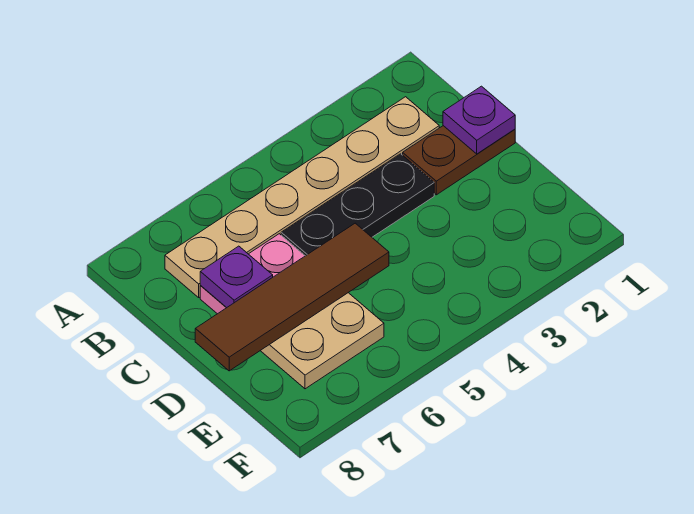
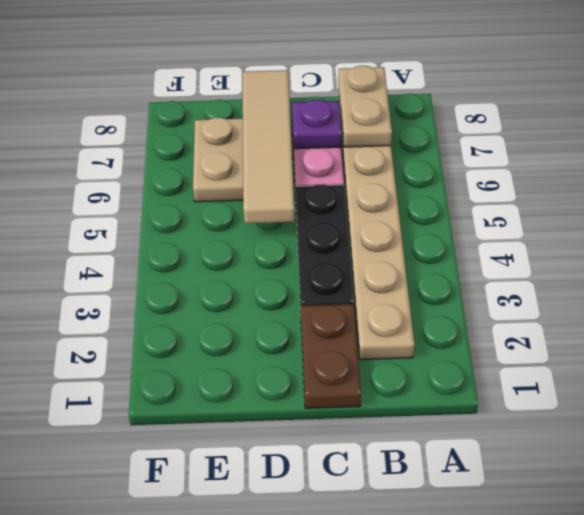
none -> tan plate B7:B8 level 2
purple plate C1 level 2 -> none
brown tile D5:D8 level 2 -> tan tile D5:D8 level 2

